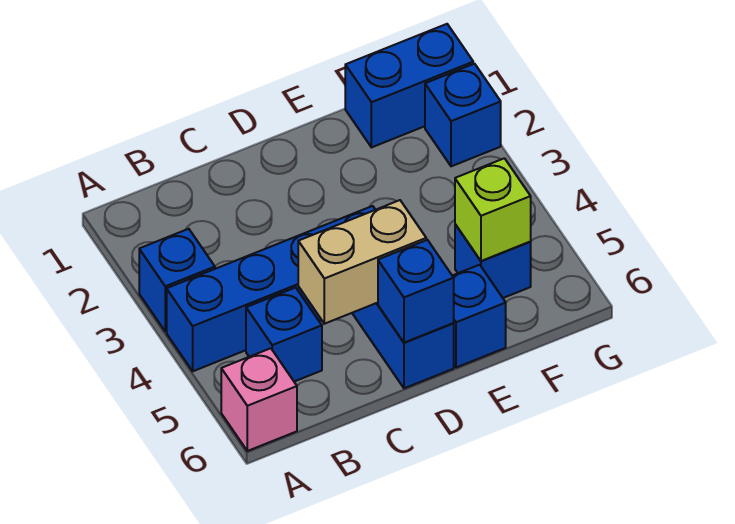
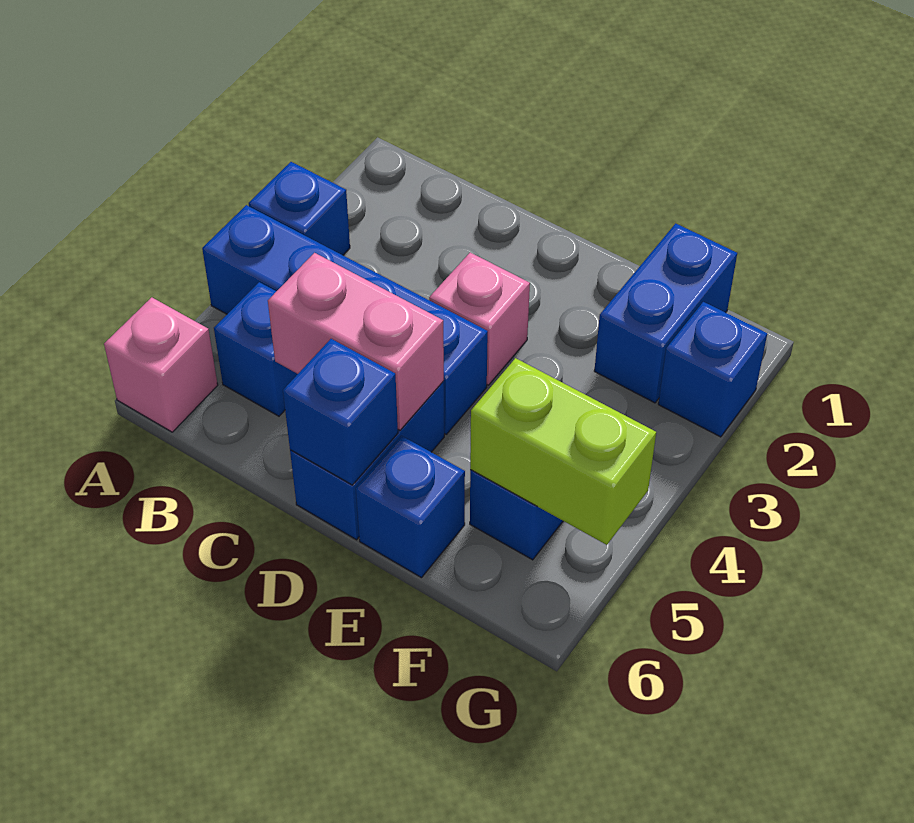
tan brick C5:D5 level 2 -> pink brick C5:D5 level 2
none -> pink brick D3 level 1
blue brick F1:G1 level 1 -> blue brick F1:F2 level 1
lime brick F5 level 2 -> lime brick F5:G5 level 2

